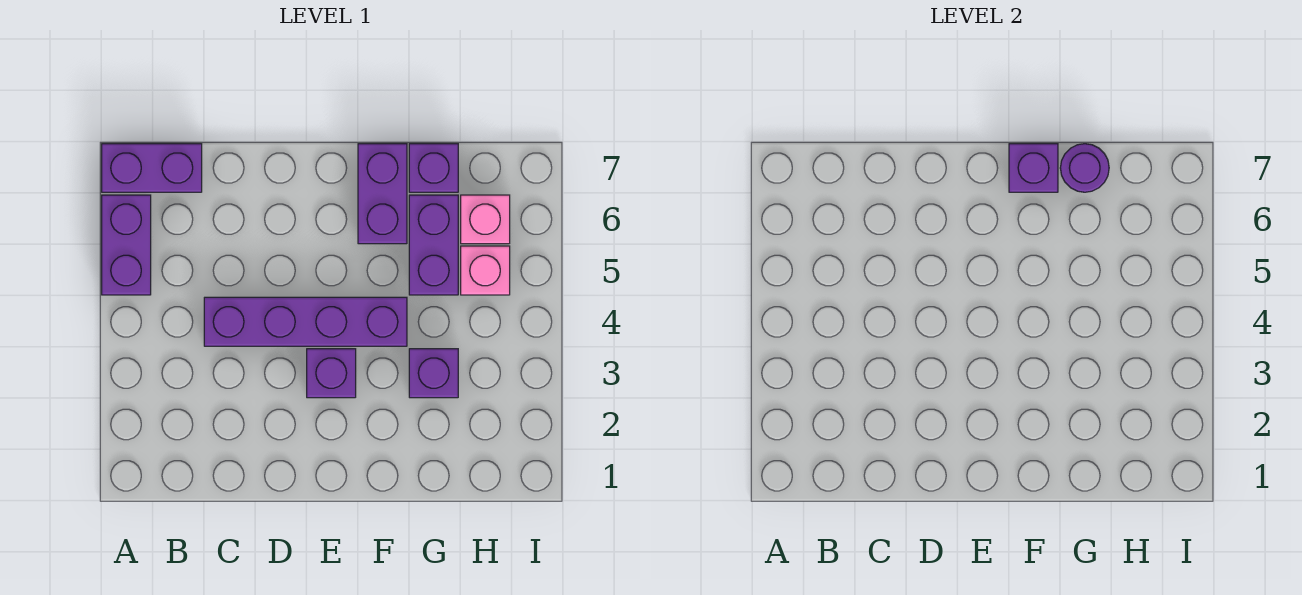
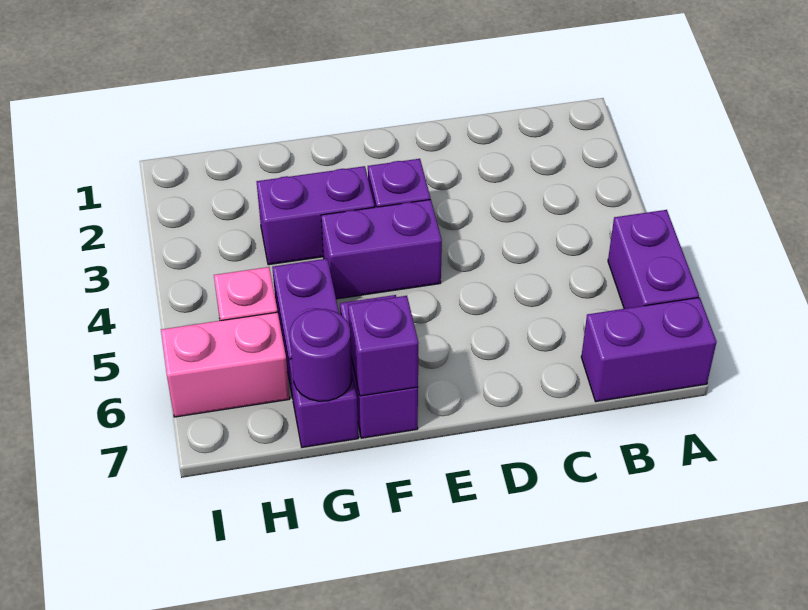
purple brick C4:F4 level 1 -> purple brick E4:F4 level 1
purple brick G3 level 1 -> purple brick F3:G3 level 1
pink brick H6 level 1 -> pink brick H6:I6 level 1

